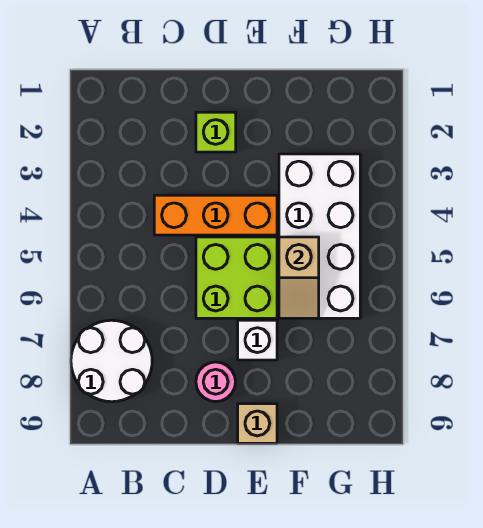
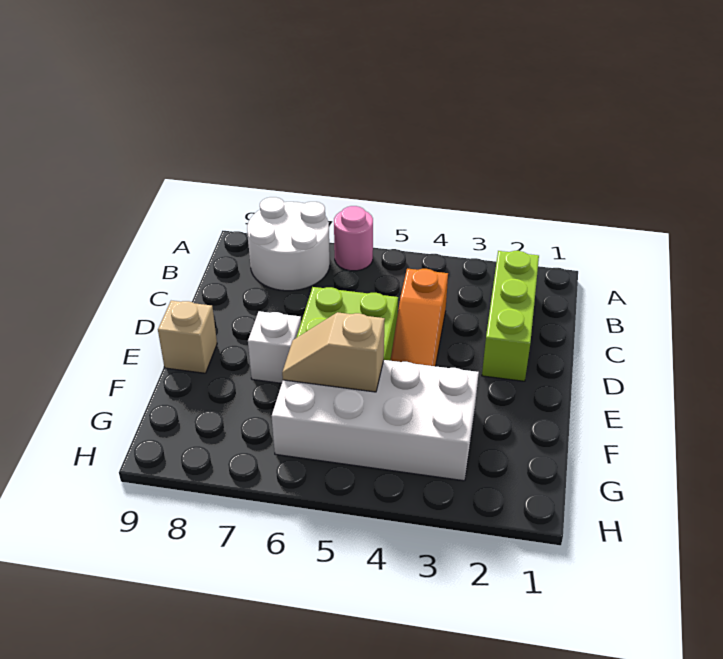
orange brick C4:E4 level 1 -> orange slope C4:E4 level 1 top C
lime brick D2 level 1 -> lime brick B2:D2 level 1
pink round brick D8 level 1 -> pink round brick A6 level 1

